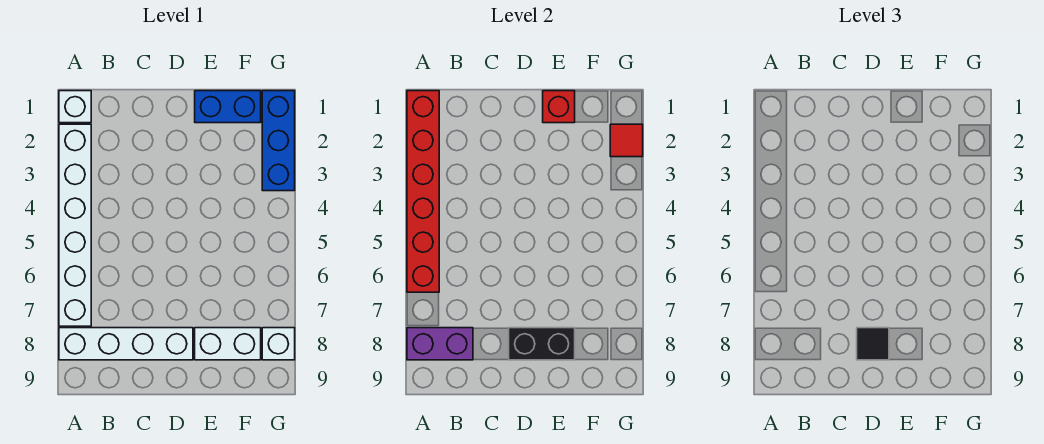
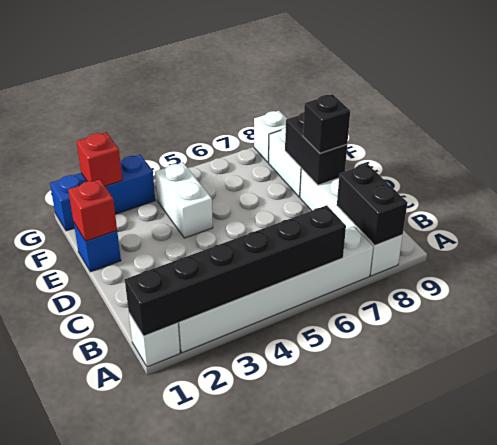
red brick A1:A6 level 2 -> black brick A1:A6 level 2
purple brick A8:B8 level 2 -> black brick A8:B8 level 2
black tile D8 level 3 -> black brick D8 level 3
blue brick E1:F1 level 1 -> blue brick E1 level 1
none -> white brick E4:F4 level 1
red tile G2 level 2 -> red brick G2 level 2

